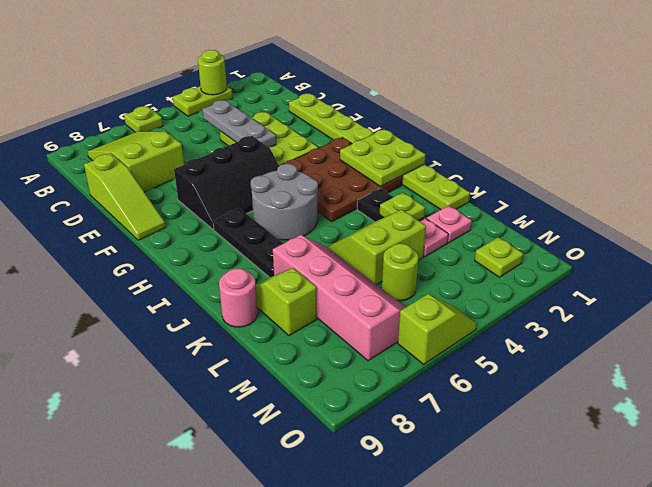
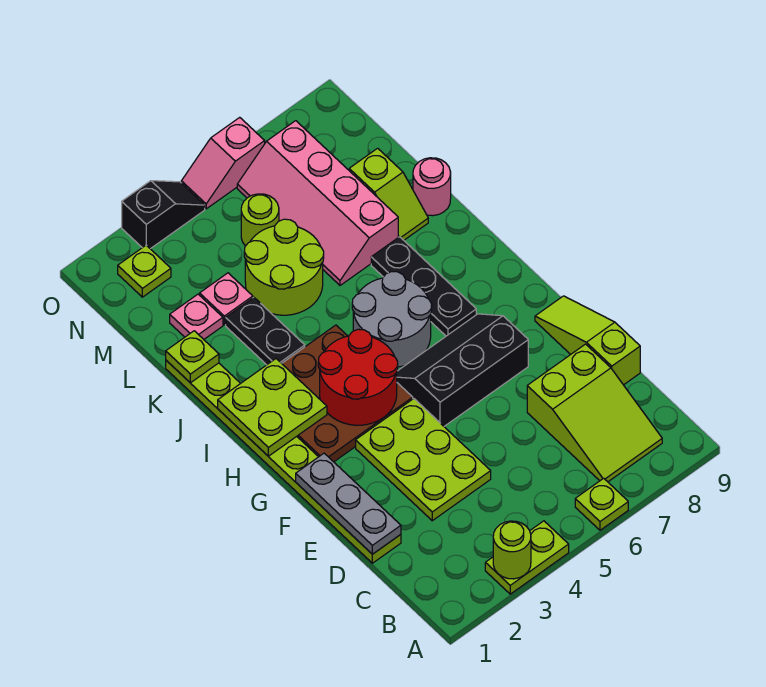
grey plate C4:E4 level 2 -> grey plate D1:F1 level 2
none -> red round brick G3:H4 level 2
lime plate K3 level 2 -> lime plate K1 level 2
lime slope K4:L5 level 1 top L -> lime round brick K4:L5 level 1
none -> black slope O3:O4 level 1 top 3
lime slope O5:O6 level 1 top 6 -> pink slope O5:O6 level 1 top 6

